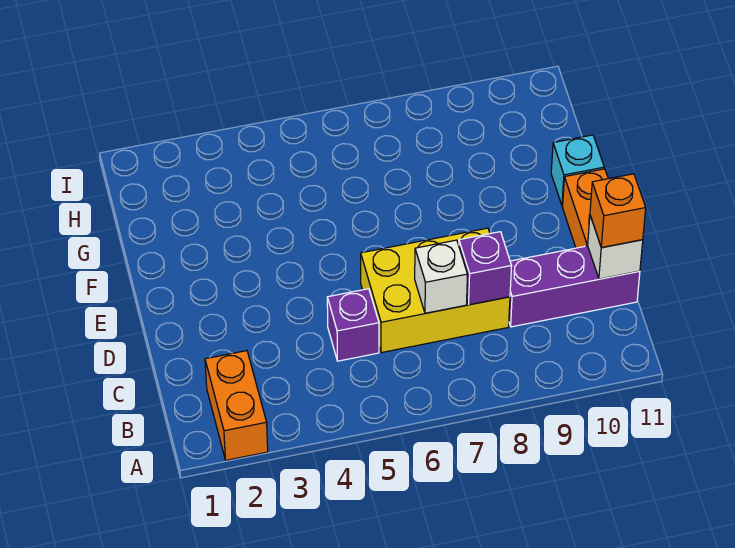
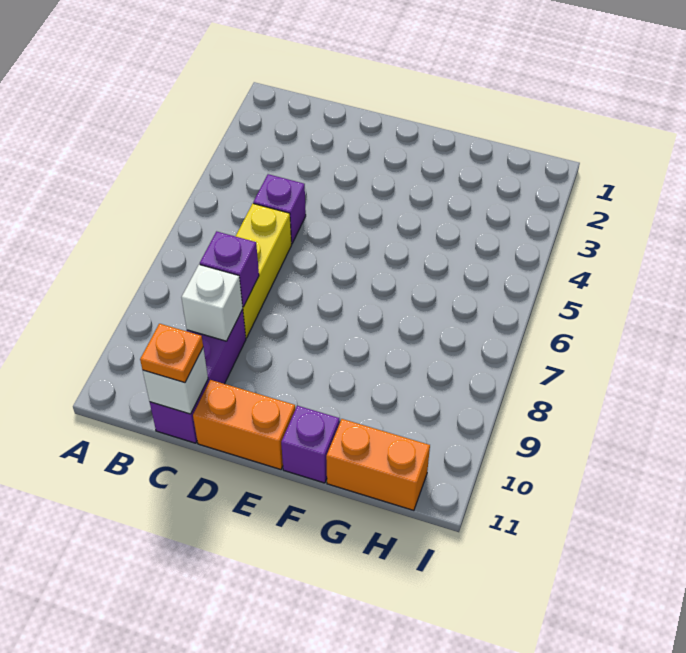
orange brick A2:B2 level 1 -> orange brick G11:H11 level 1
yellow brick C6:D8 level 1 -> yellow brick C6:C8 level 1
white brick C7 level 2 -> white brick C9 level 2
orange brick C11 level 3 -> orange plate C11 level 3
cyan brick F11 level 1 -> purple brick F11 level 1

